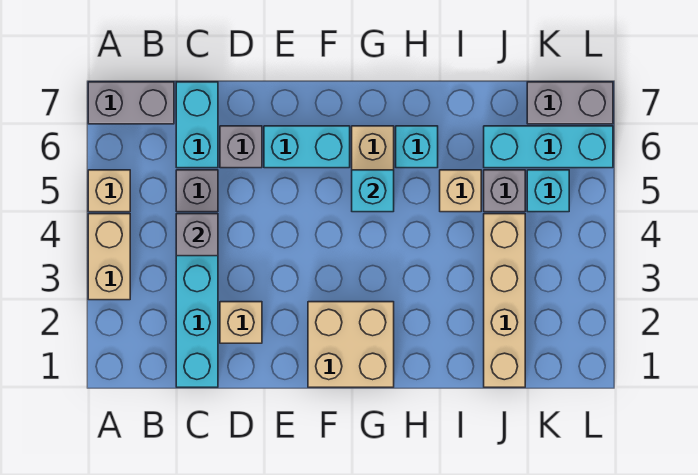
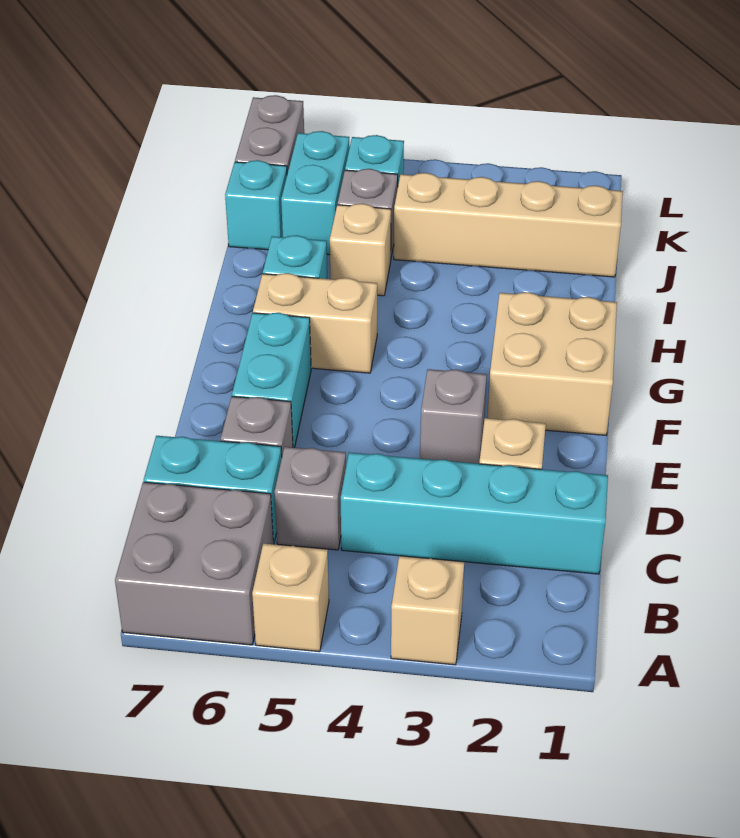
tan brick A3:A4 level 1 -> tan brick A3 level 1
grey brick A7:B7 level 1 -> grey brick A6:B7 level 1
grey brick C4 level 2 -> grey brick E3 level 1
cyan brick G5 level 2 -> cyan brick J7 level 1
cyan brick J6:L6 level 1 -> cyan brick J6:K6 level 1

